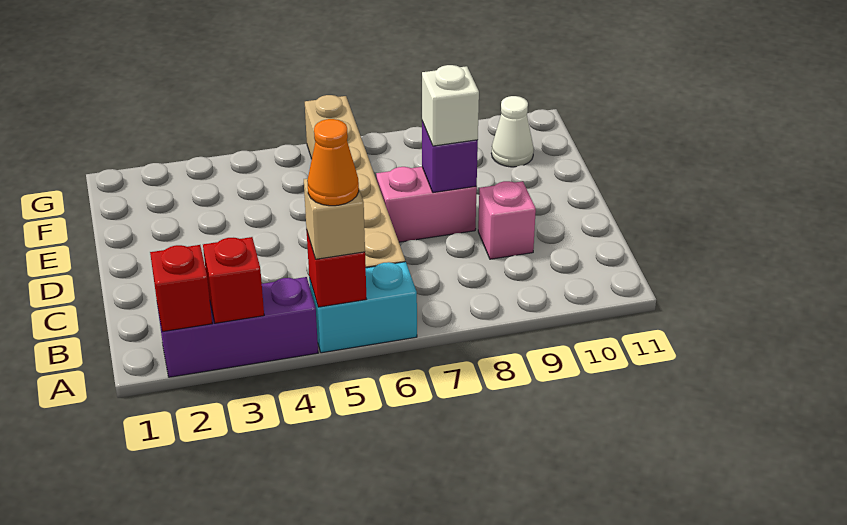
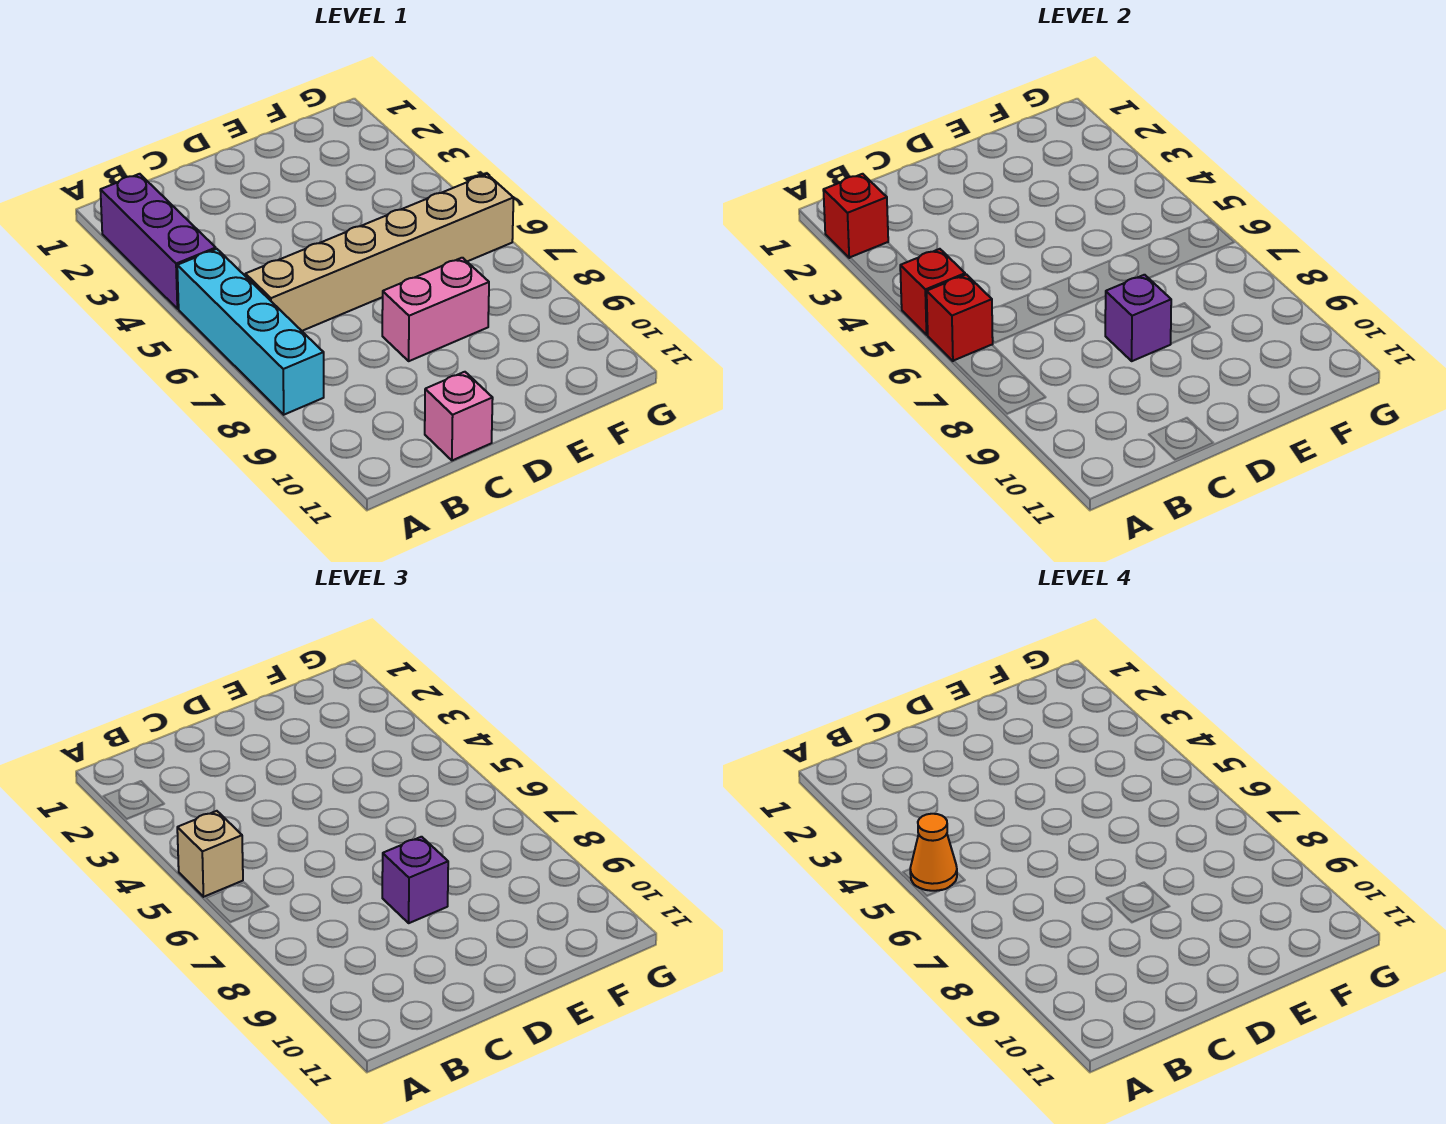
red brick A3 level 2 -> red brick A6 level 2
cyan brick A5:A6 level 1 -> cyan brick A5:A8 level 1
pink brick C9 level 1 -> pink brick C11 level 1
pink brick D7:D8 level 1 -> pink brick D8:E8 level 1
white brick D8 level 3 -> purple brick D8 level 3
white cone F10 level 1 -> none

